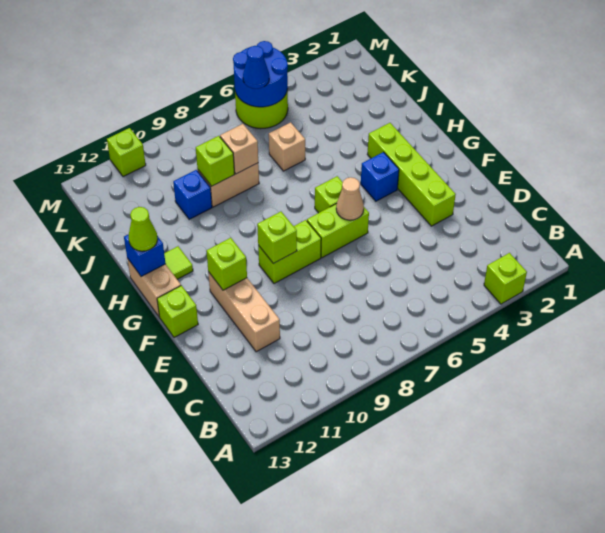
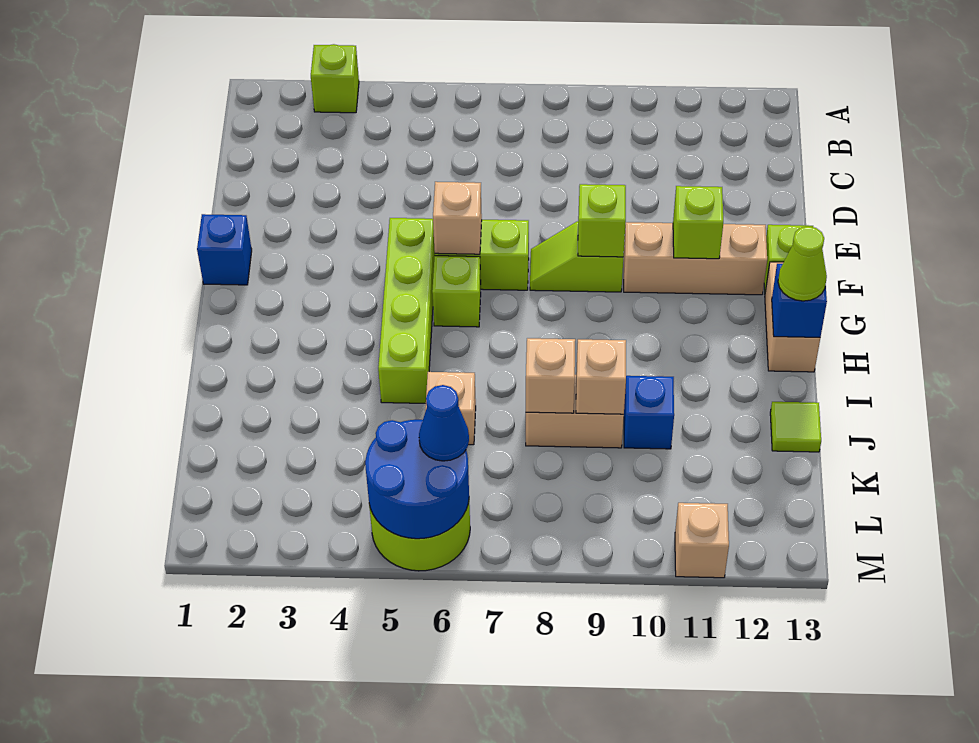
tan brick D11:F11 level 1 -> tan brick F10:F12 level 1
lime brick E3:H3 level 1 -> lime brick F5:I5 level 1
tan cone F6 level 2 -> tan brick F6 level 2
lime brick F8:F9 level 1 -> lime slope F8:F9 level 1 top 9
blue brick G4 level 1 -> blue brick F1 level 1
lime tile H12 level 1 -> lime tile J13 level 1
lime brick J9 level 2 -> tan brick J9 level 2
lime brick M11 level 1 -> tan brick M11 level 1

